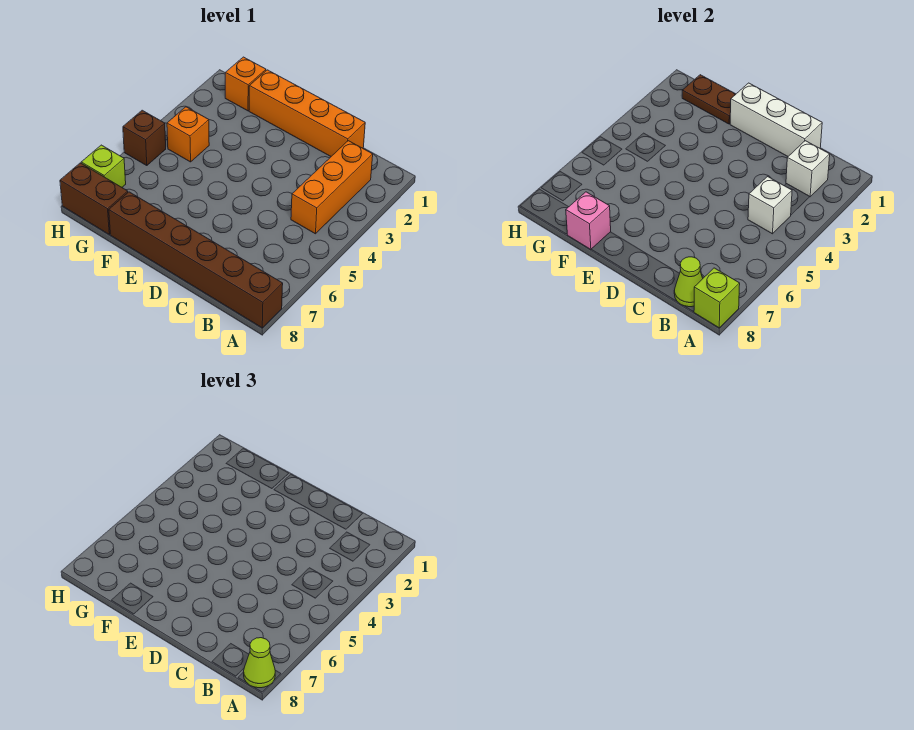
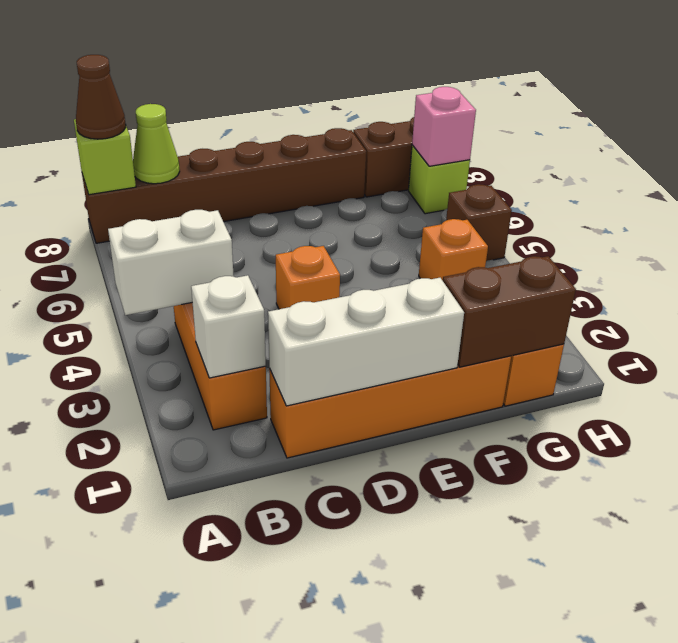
lime cone A8 level 3 -> brown cone A8 level 3
white brick B4 level 2 -> white brick A4:B4 level 2
none -> orange brick D4 level 1
brown plate F1:G1 level 2 -> brown brick F1:G1 level 2
pink brick F8 level 2 -> pink brick H7 level 2

